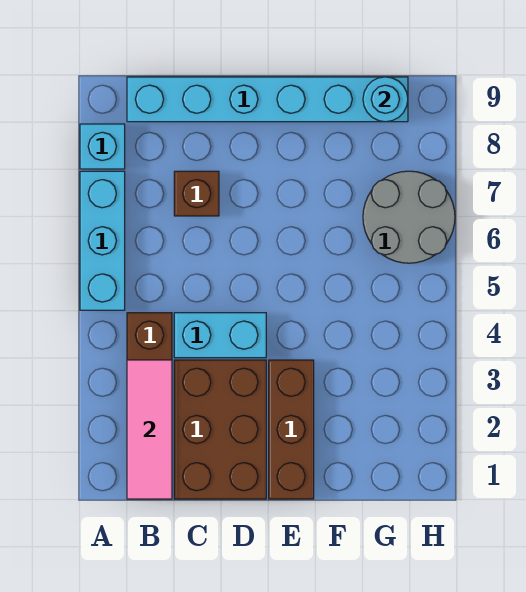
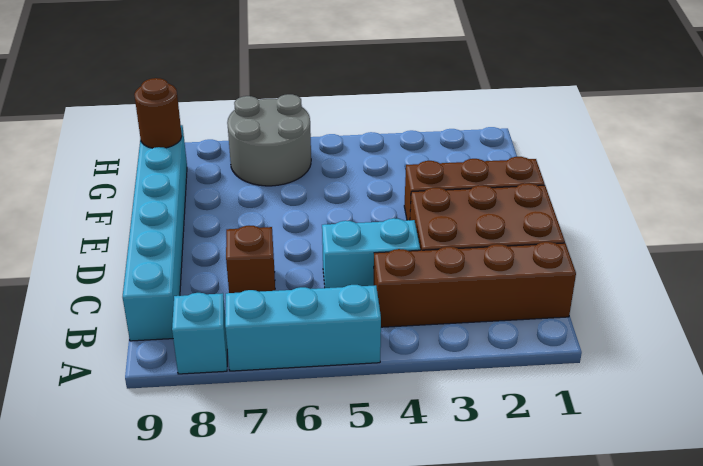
pink tile B1:B3 level 2 -> none
cyan brick C4:D4 level 1 -> cyan brick C4:C5 level 1
cyan round brick G9 level 2 -> brown round brick G9 level 2

